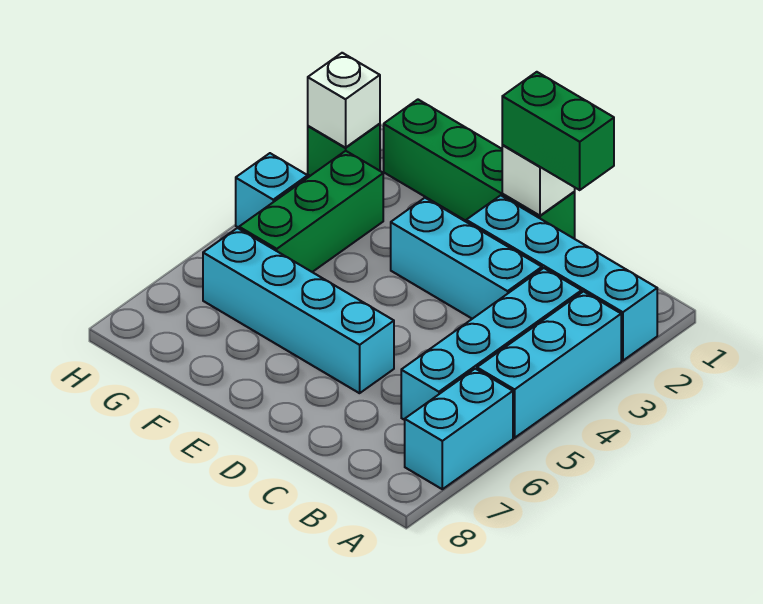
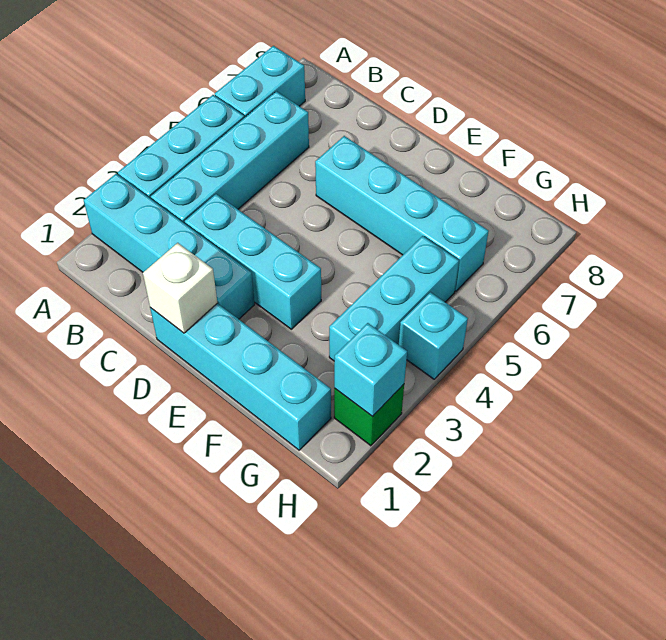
green brick C1:D1 level 3 -> none
green brick D1:G1 level 1 -> cyan brick D1:G1 level 1
green brick G3:G5 level 1 -> cyan brick G3:G5 level 1
white brick H2 level 2 -> cyan brick H2 level 2

